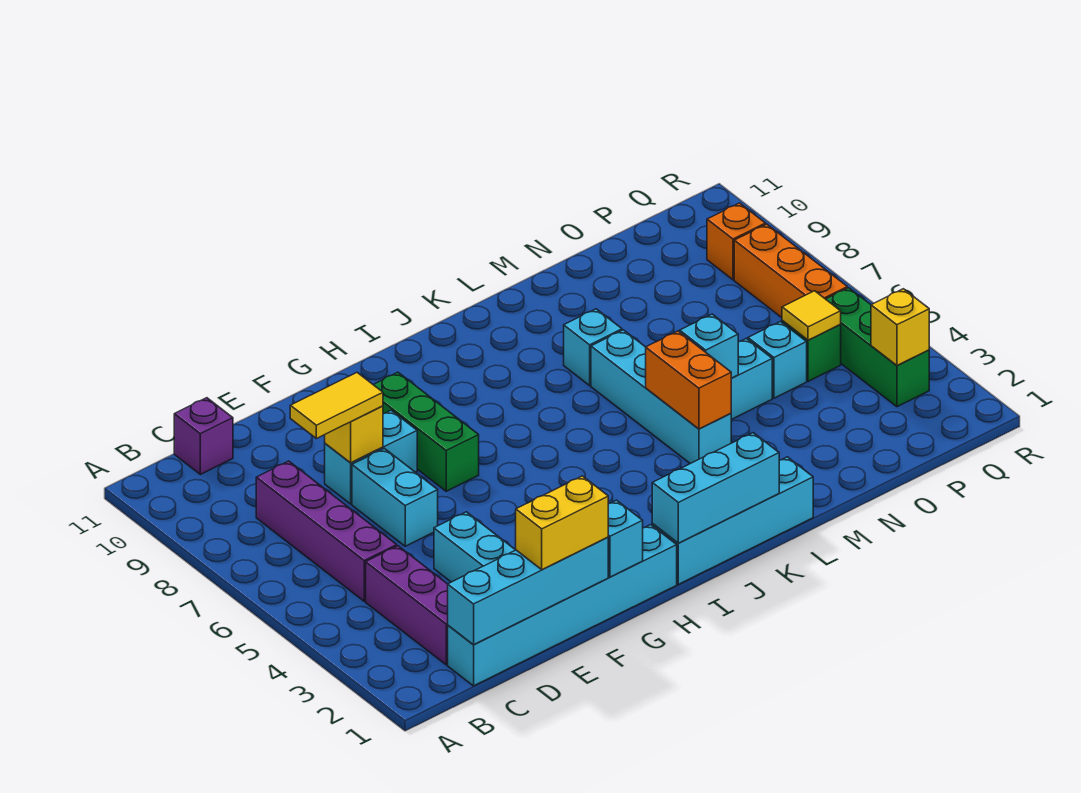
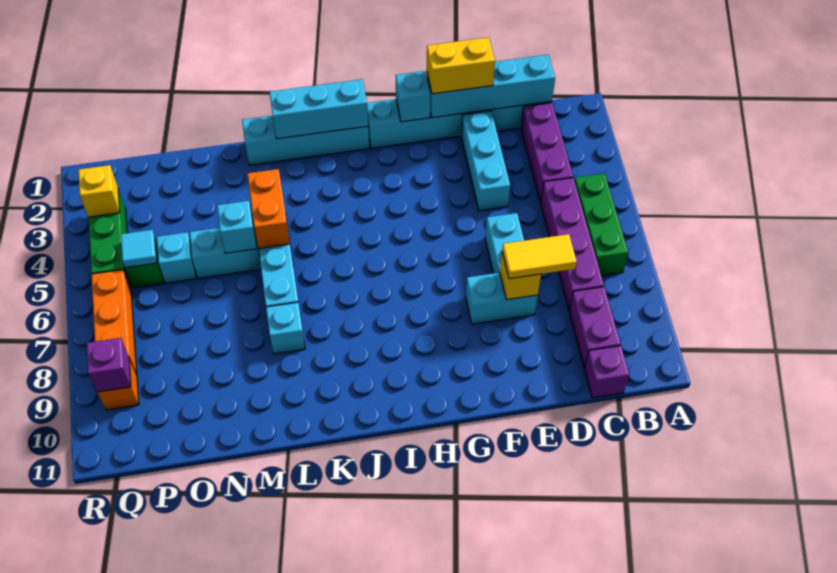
none -> purple brick C9:C10 level 1
green brick G7:G9 level 1 -> green brick B5:B7 level 1
yellow tile P5 level 2 -> cyan tile P5 level 2
none -> purple brick Q9 level 2

